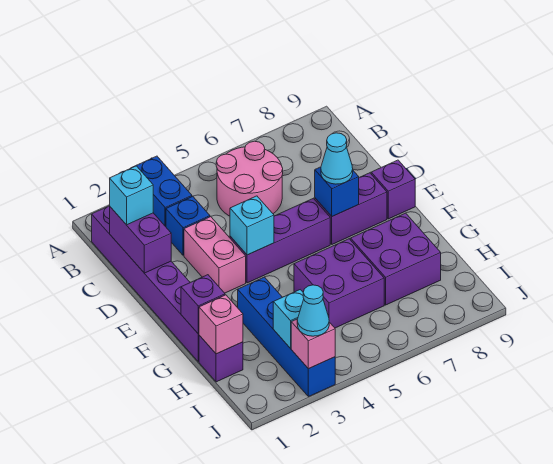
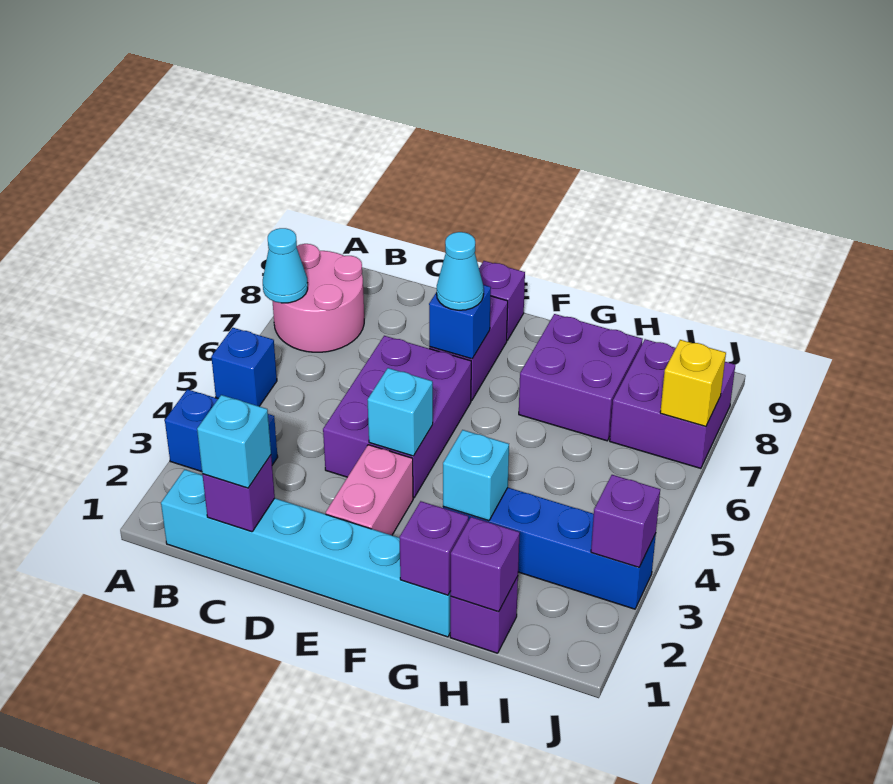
purple brick B1:G1 level 1 -> cyan brick B1:G1 level 1
pink round brick B5:C6 level 1 -> pink round brick A7:B8 level 1
purple brick C1:D1 level 2 -> purple brick C1 level 2
blue brick C3 level 1 -> blue brick A5 level 1
pink brick D3:E3 level 1 -> pink brick E2:E3 level 1
purple brick E4:E6 level 1 -> purple brick D4:E6 level 1
purple brick G5:H6 level 1 -> purple brick I7:J8 level 1
pink brick H1 level 2 -> purple brick H1 level 2
cyan brick I3 level 2 -> cyan brick G3 level 2
pink brick J3 level 2 -> purple brick J3 level 2
cyan cone J3 level 3 -> cyan cone A7 level 2
none -> yellow brick J7 level 2

